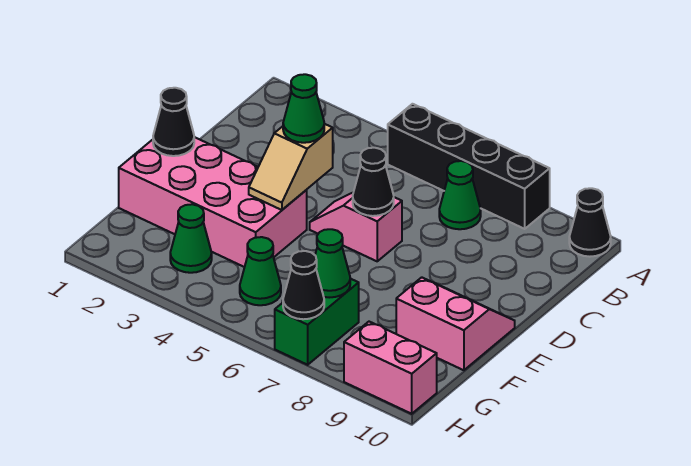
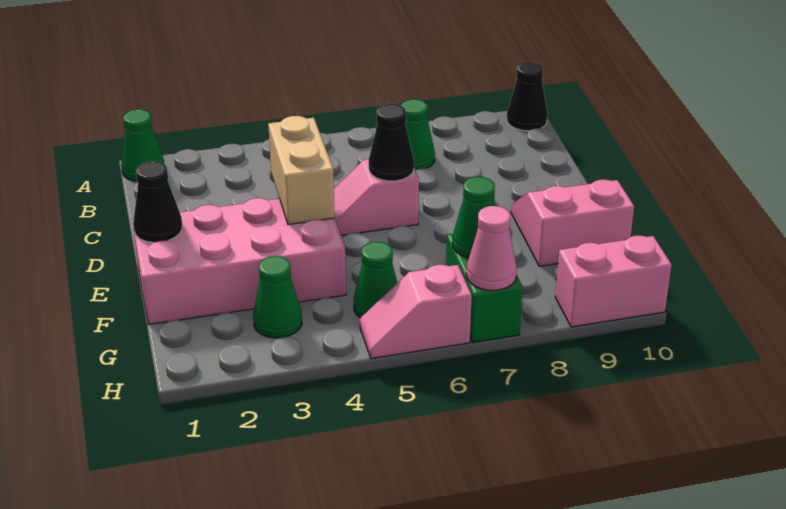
black brick A5:A8 level 1 -> none
tan slope D4:E4 level 2 top D -> tan brick D4:E4 level 2
green cone D4 level 3 -> green cone A1 level 1
none -> pink slope H5:H6 level 1 top 6
black cone H7 level 2 -> pink cone H7 level 2

